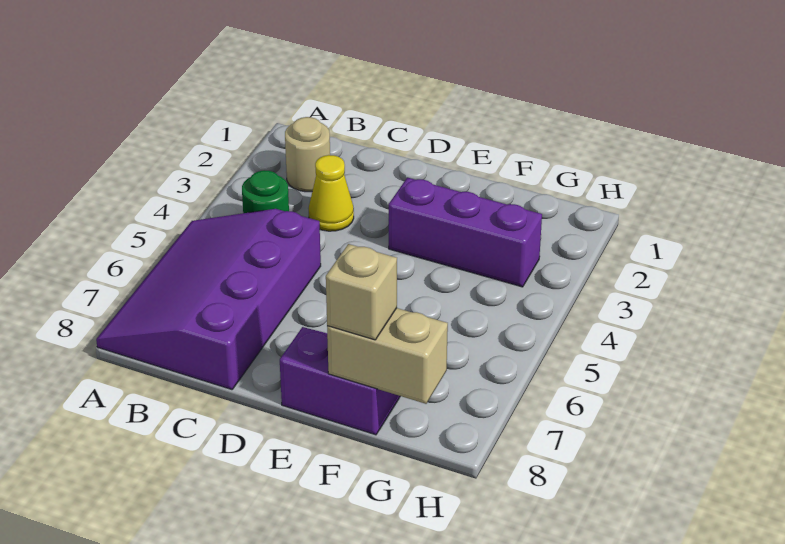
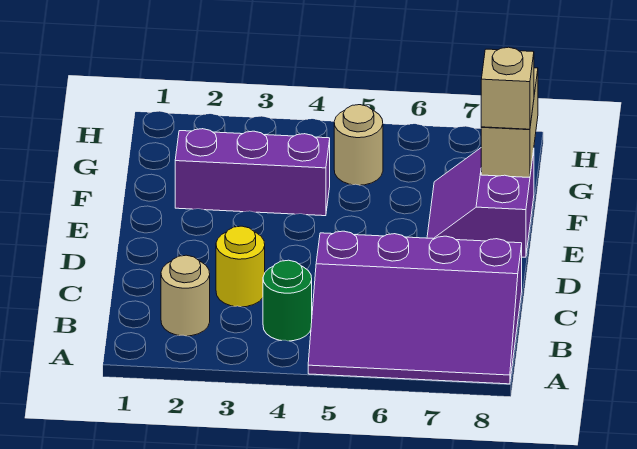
yellow cone C3 level 1 -> yellow round brick C3 level 1
purple brick E3:G3 level 1 -> purple brick F2:F4 level 1
none -> tan round brick G5 level 1

